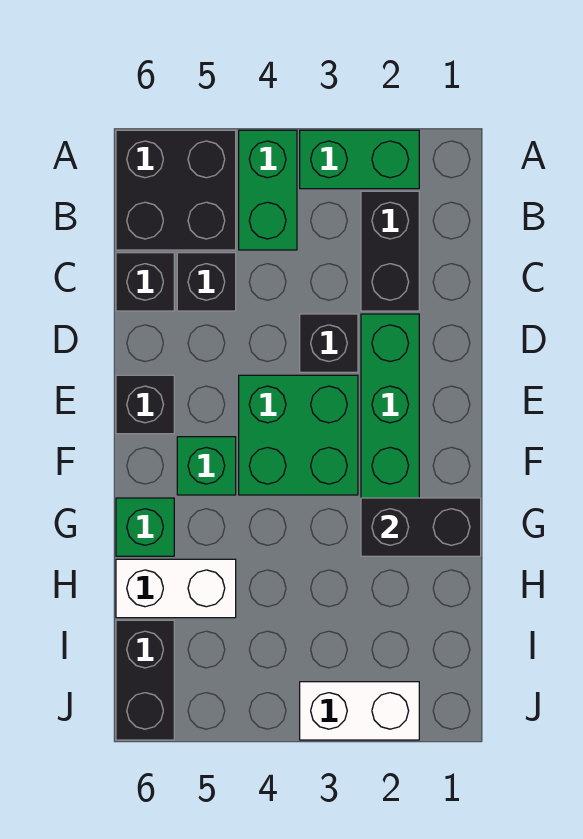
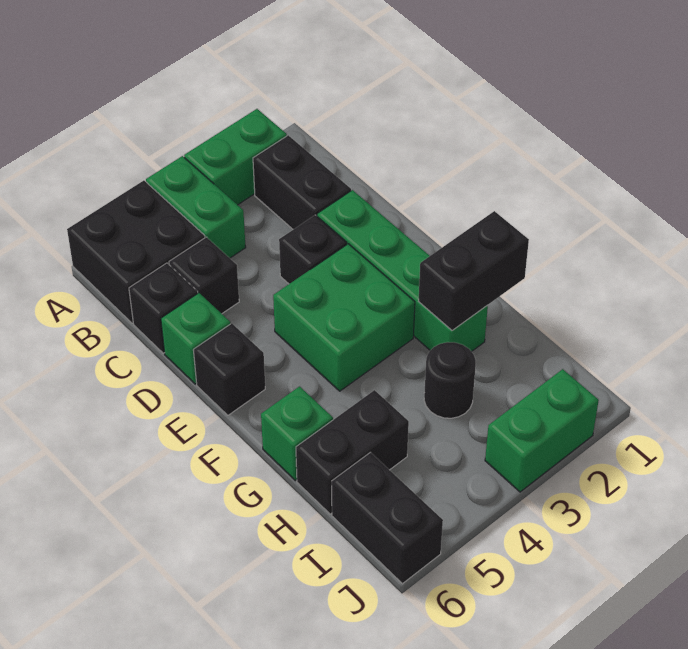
green brick F5 level 1 -> green brick D6 level 1
none -> black round brick H3 level 1
white brick H5:H6 level 1 -> black brick H5:H6 level 1
white brick J2:J3 level 1 -> green brick J2:J3 level 1

